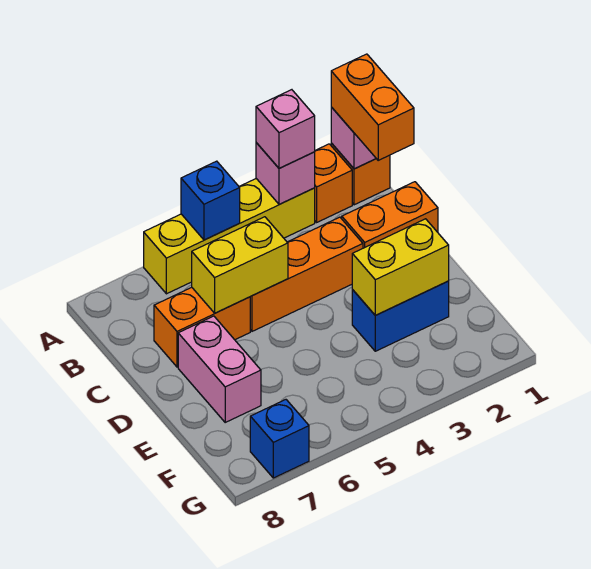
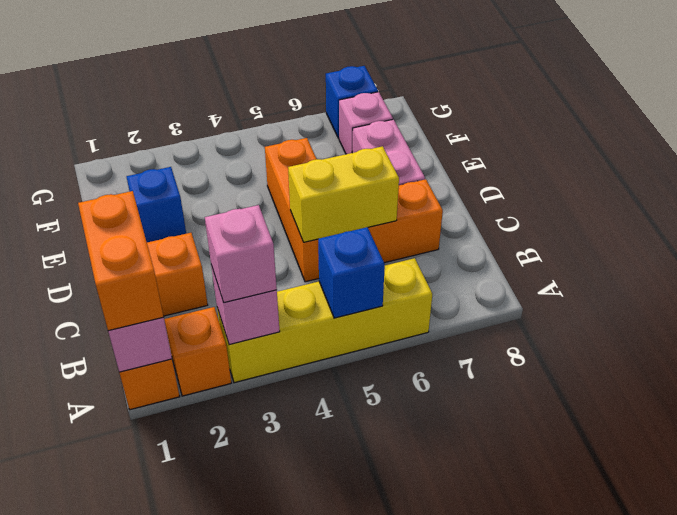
orange brick C3:C5 level 1 -> orange brick C5:E5 level 1
blue brick E2:E3 level 1 -> blue brick E2 level 1
yellow brick E2:E3 level 2 -> none
none -> pink brick F7 level 1

